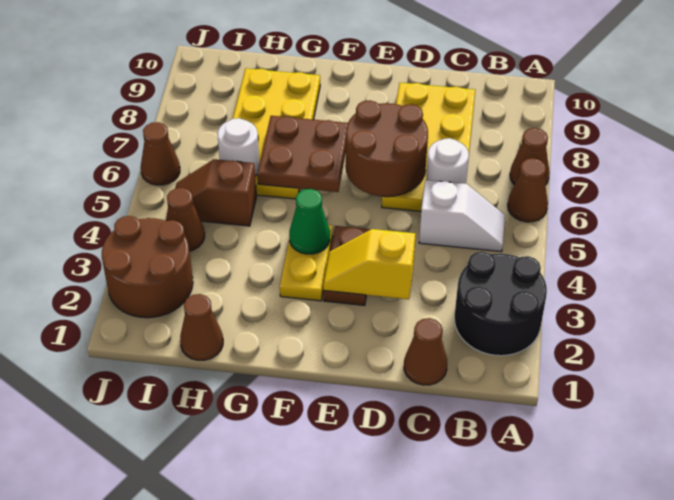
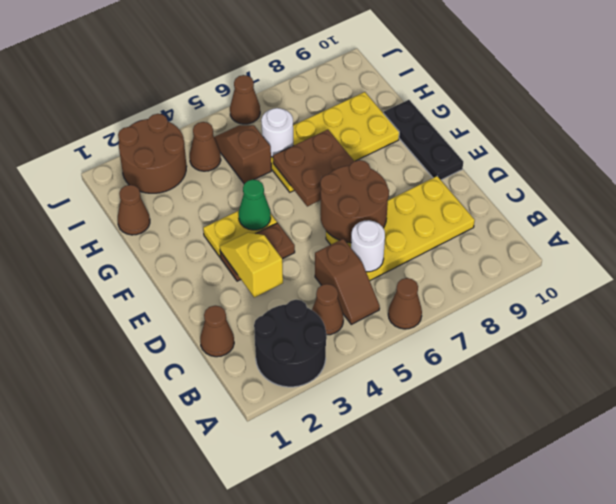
brown cone A7 level 1 -> brown cone B4 level 1
white slope B5:C5 level 1 top C -> brown slope B5:C5 level 1 top C
none -> black plate E10:G10 level 1

